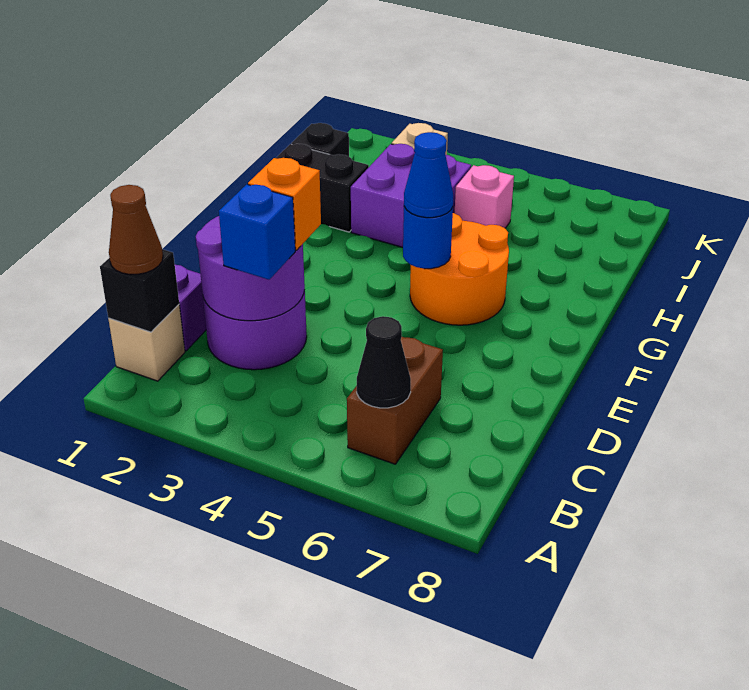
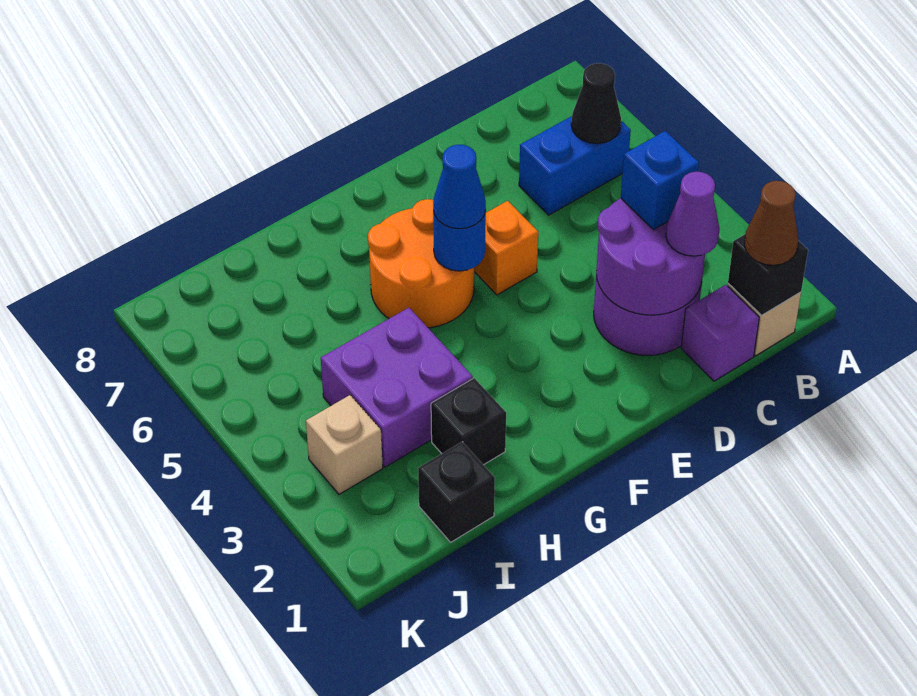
brown brick B6:C6 level 1 -> blue brick B6:C6 level 1
none -> purple cone C2 level 3
orange brick D3 level 3 -> orange brick E5 level 1
black brick H1:H2 level 1 -> black brick H2 level 1
pink brick I5 level 1 -> none

